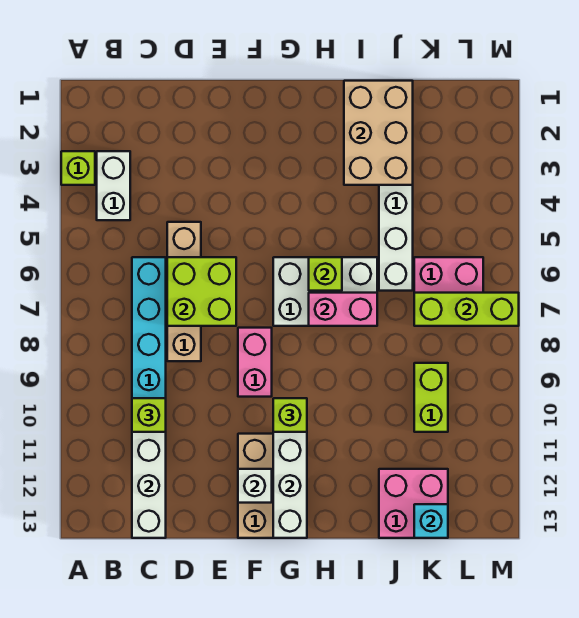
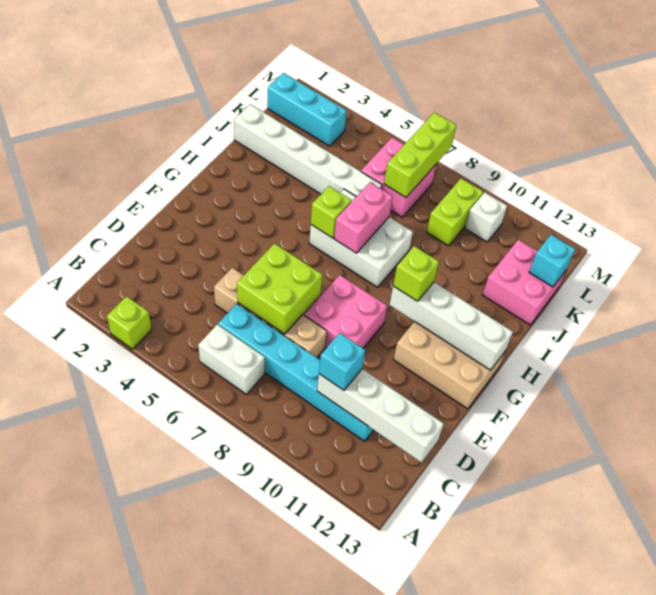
white brick B3:B4 level 1 -> white brick B6:B7 level 1
lime brick C10 level 3 -> cyan brick C10 level 3
pink brick F8:F9 level 1 -> pink brick E8:F9 level 1
white brick F12 level 2 -> white brick L10 level 1
white brick G6:I7 level 1 -> white brick H6:I8 level 1
tan brick I1:J3 level 2 -> none
lime brick K9:K10 level 1 -> lime brick K9:L9 level 1
none -> cyan brick L1:L3 level 1

